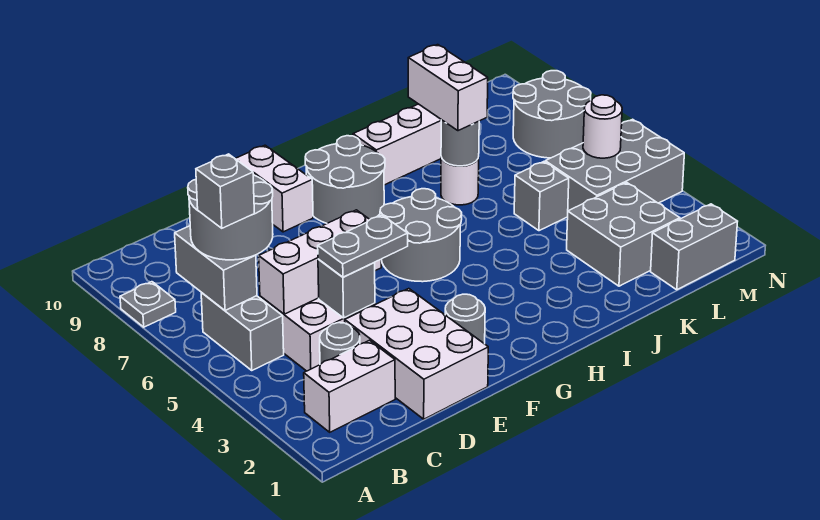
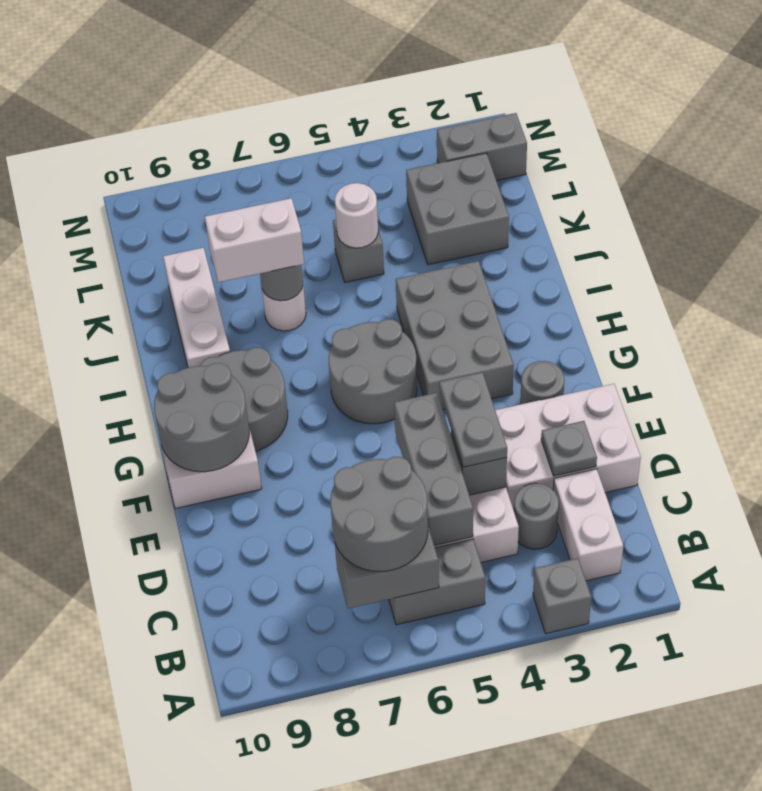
grey plate A8 level 1 -> grey plate D2 level 2
grey brick B6 level 4 -> grey brick A3 level 1
white brick C5:E5 level 2 -> grey brick C5:E5 level 2
grey brick L1:M1 level 1 -> grey brick M1:M2 level 1
grey brick L4:N5 level 1 -> grey brick G3:I4 level 1
white round brick M5 level 2 -> white round brick K5 level 2
grey round brick M7:N8 level 1 -> grey round brick F9:G10 level 2

